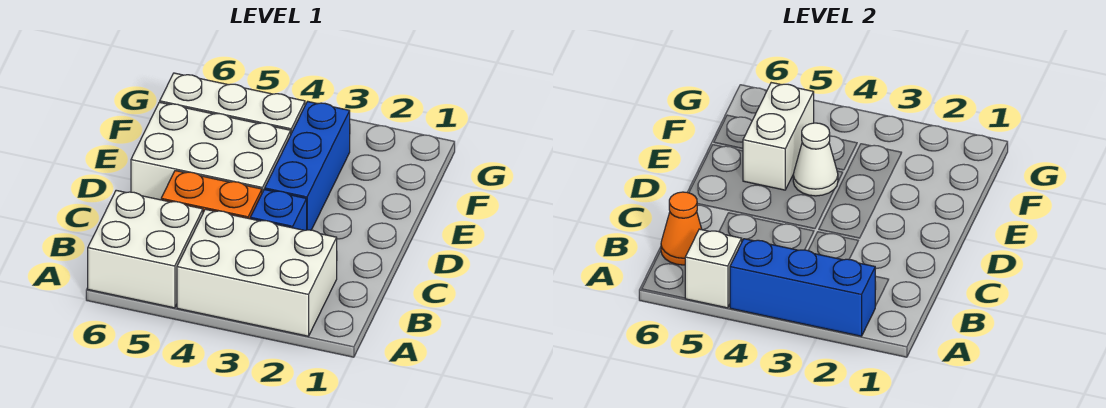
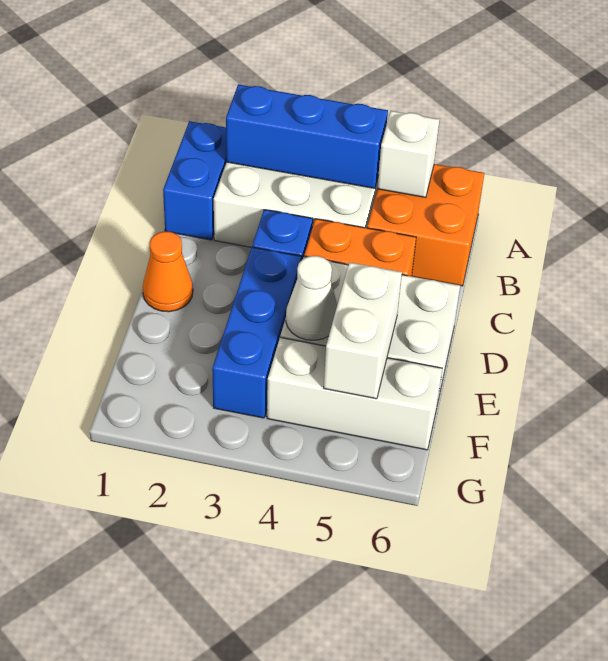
none -> blue brick A1:B1 level 1
white brick A5:B6 level 1 -> orange brick A5:B6 level 1
orange cone B6 level 2 -> orange cone D1 level 1

